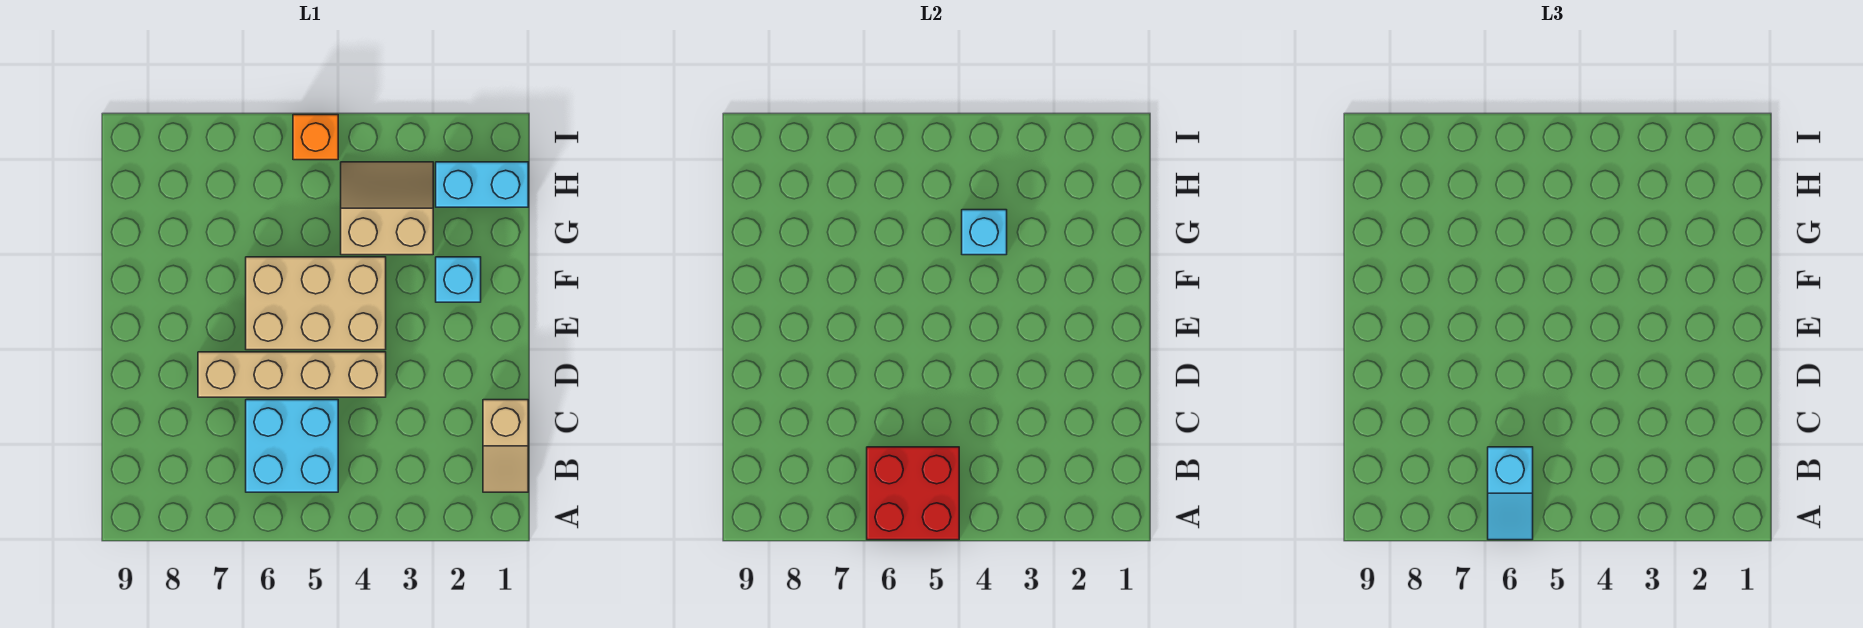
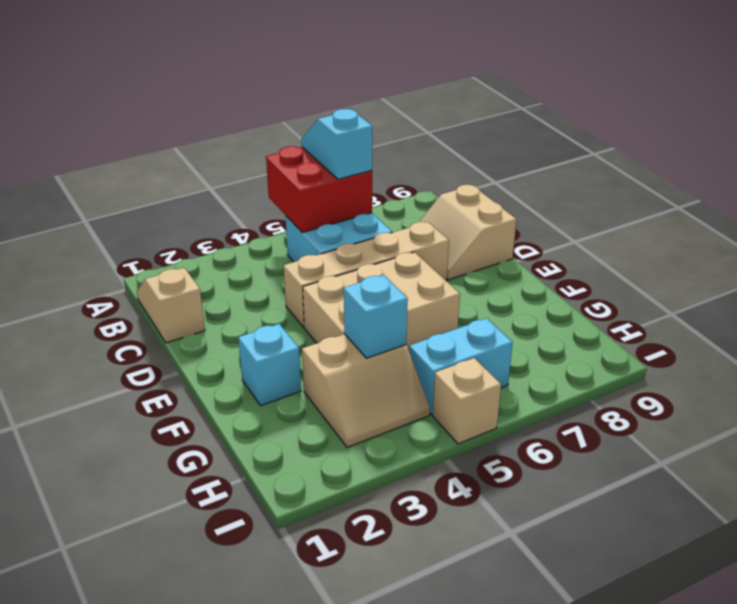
none -> tan slope C8:D9 level 1 top 9
cyan brick H1:H2 level 1 -> cyan brick H5:H6 level 1
orange brick I5 level 1 -> tan brick I5 level 1

